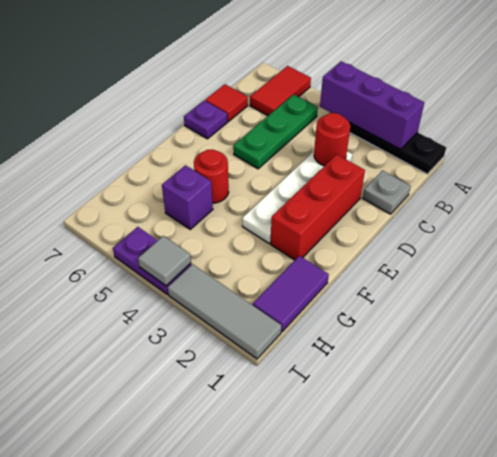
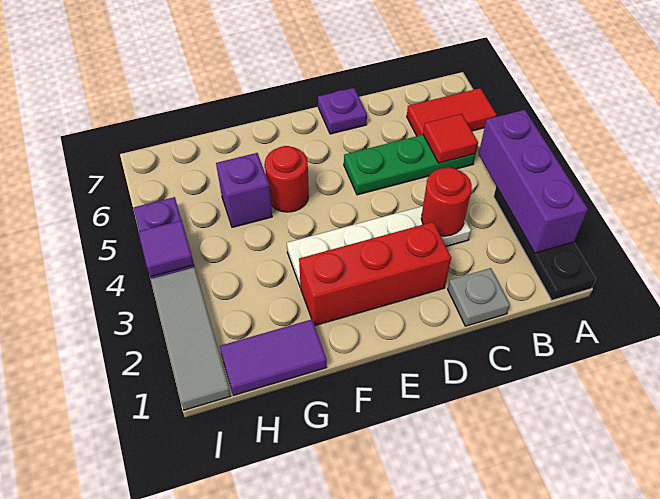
red tile C7 level 1 -> red tile B5 level 2
grey tile I4 level 2 -> purple tile I4 level 2

